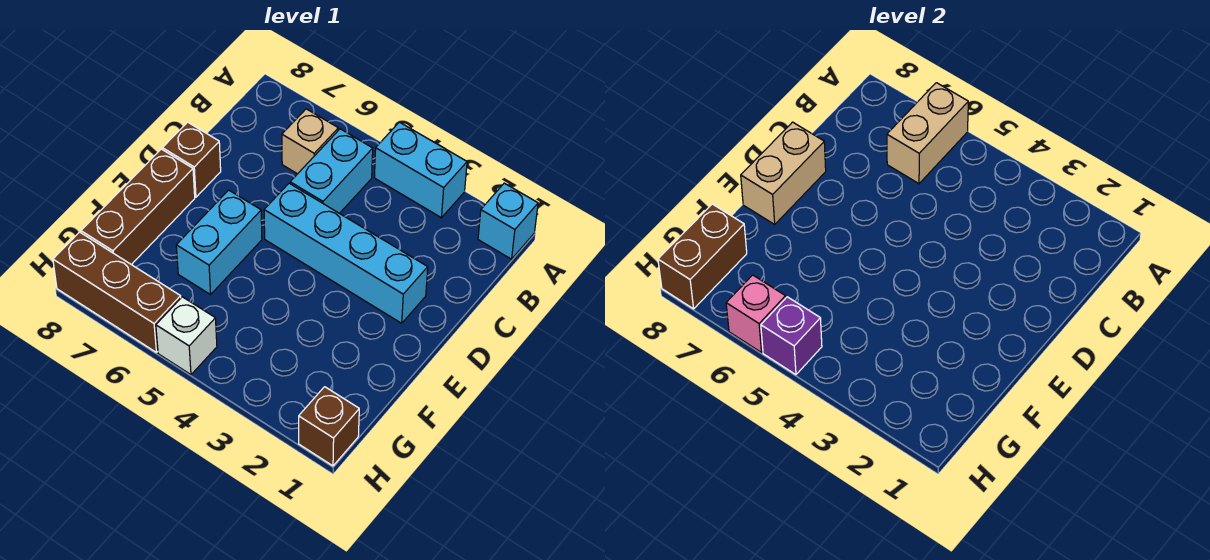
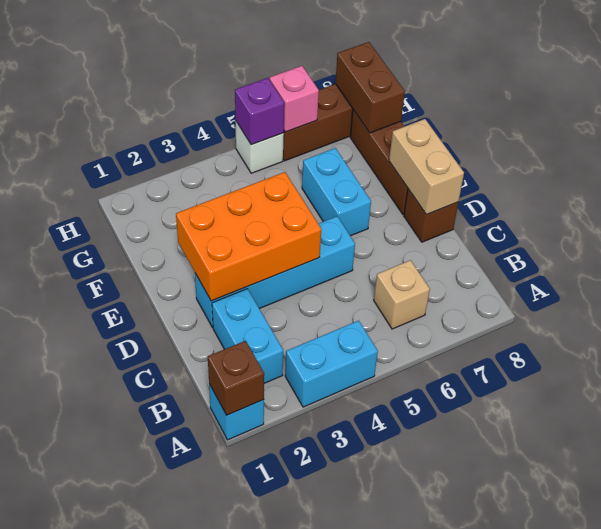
tan brick A6:B6 level 2 -> none
cyan brick B5:C5 level 1 -> cyan brick B2:C2 level 1
none -> orange brick D2:E4 level 2
brown brick H1 level 1 -> brown brick A1 level 2

